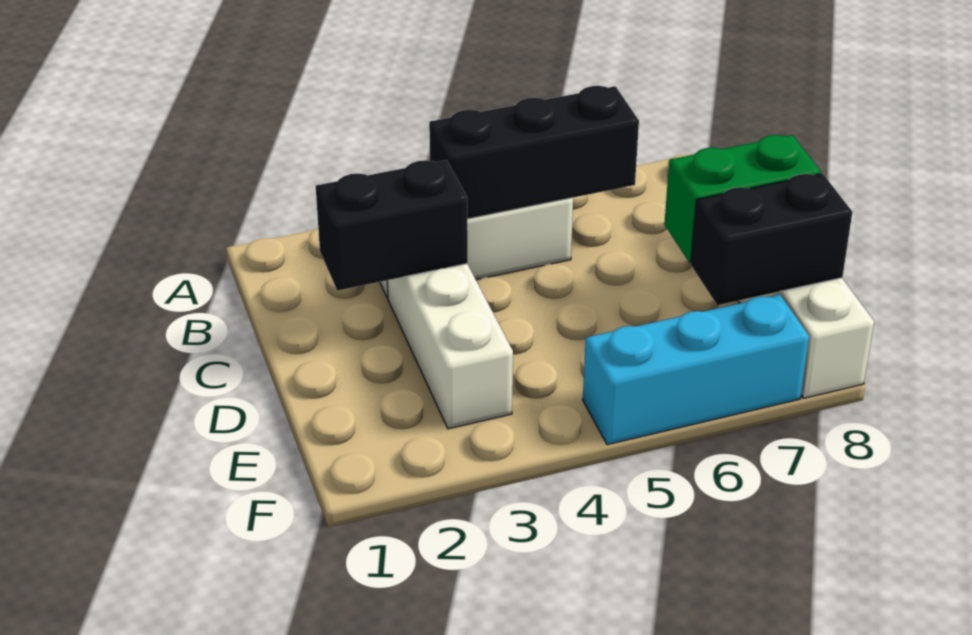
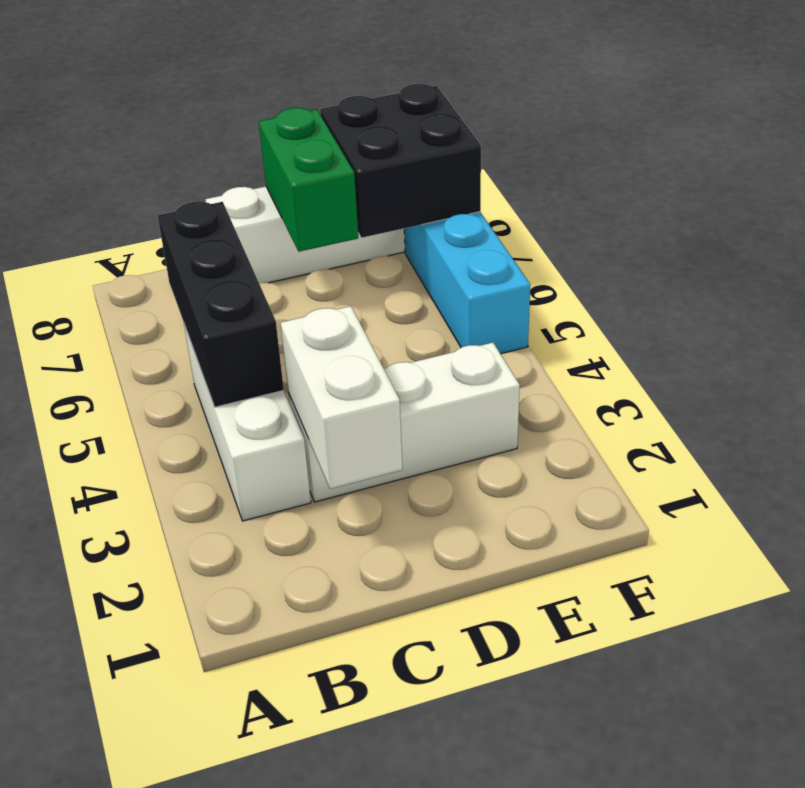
black brick C2:C3 level 2 -> white brick C2:C3 level 2
black brick E7:E8 level 2 -> black brick E7:F8 level 2

